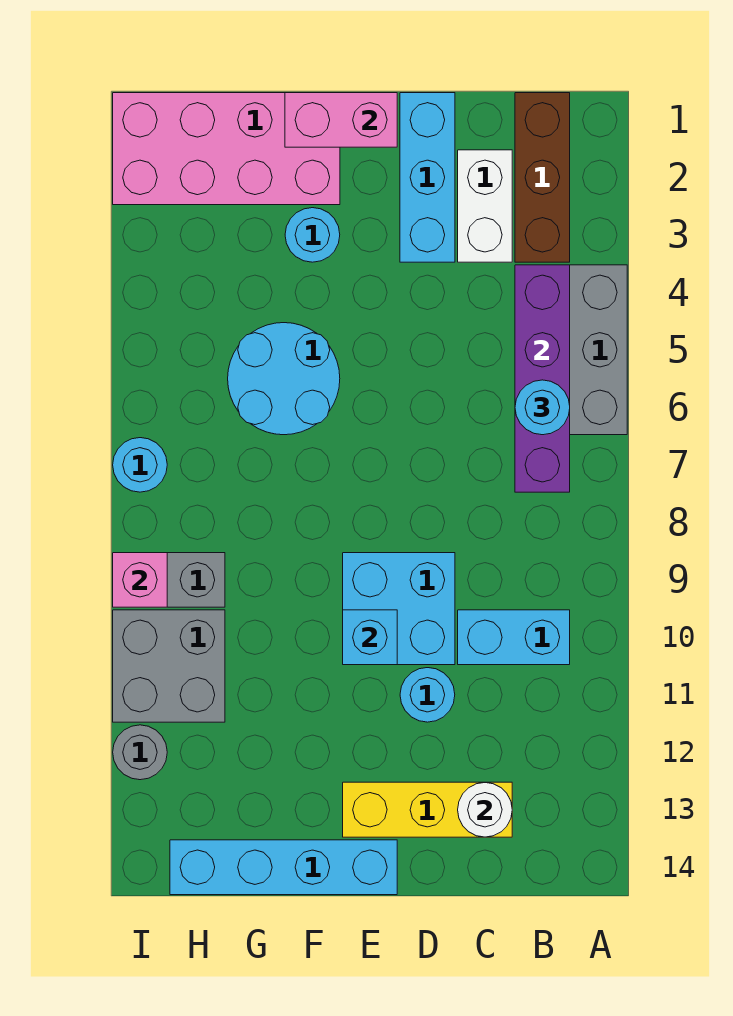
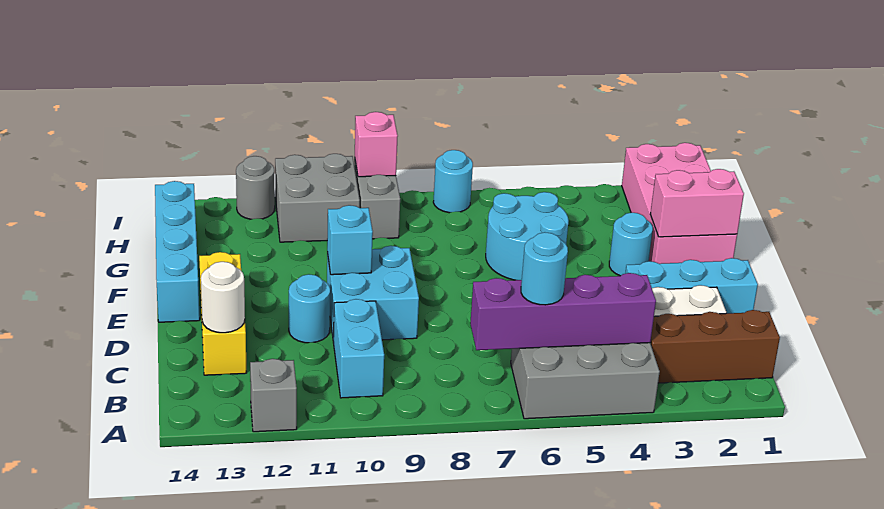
none -> grey brick A12 level 1
pink brick E1:F1 level 2 -> pink brick F1:F2 level 2

